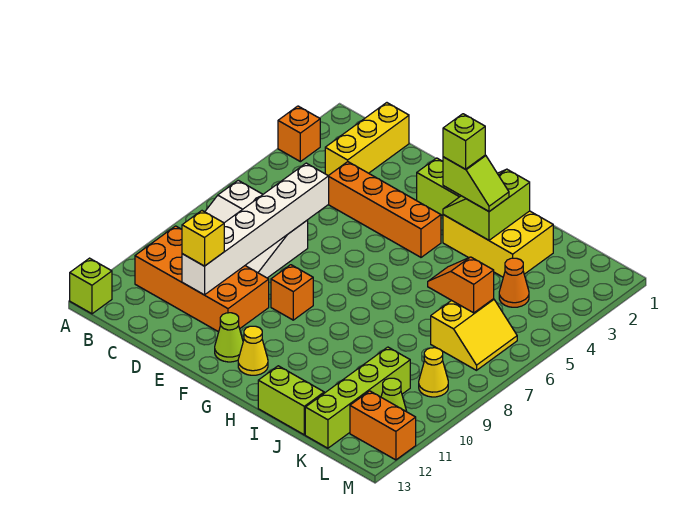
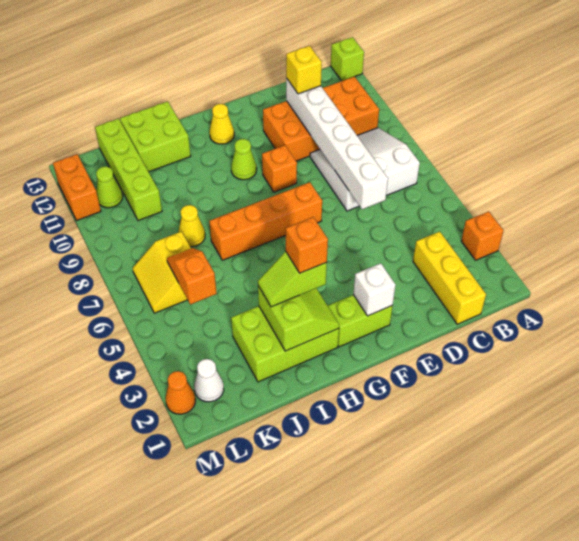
orange brick D4:G4 level 1 -> orange brick F7:I7 level 1
none -> white brick F2 level 2
lime cone F12 level 1 -> lime cone G10 level 1
yellow brick H2:J3 level 1 -> lime brick H2:J3 level 1
lime brick H3 level 4 -> orange brick H3 level 4
lime brick I13:J13 level 1 -> lime brick I12:J13 level 1
orange slope J6:K6 level 2 top K -> orange slope K5:K6 level 2 top 5
orange cone K4 level 1 -> orange cone M2 level 1
none -> white cone L2 level 1
yellow cone L9 level 1 -> yellow cone J8 level 1
orange brick L12:M12 level 1 -> orange brick M11:M12 level 1

